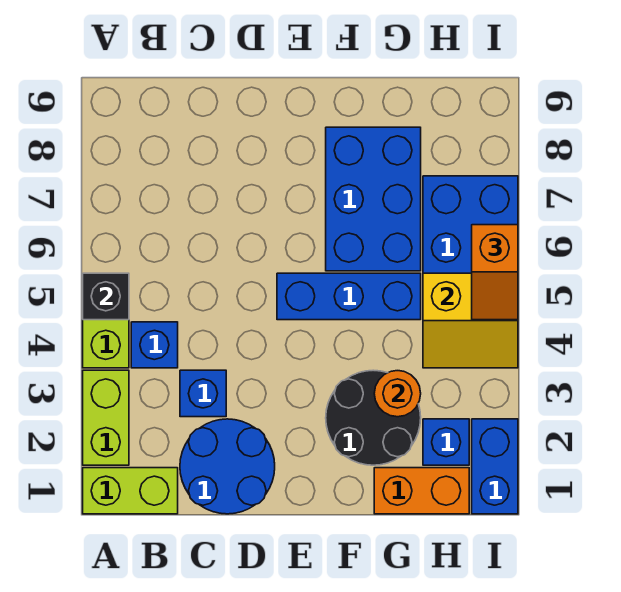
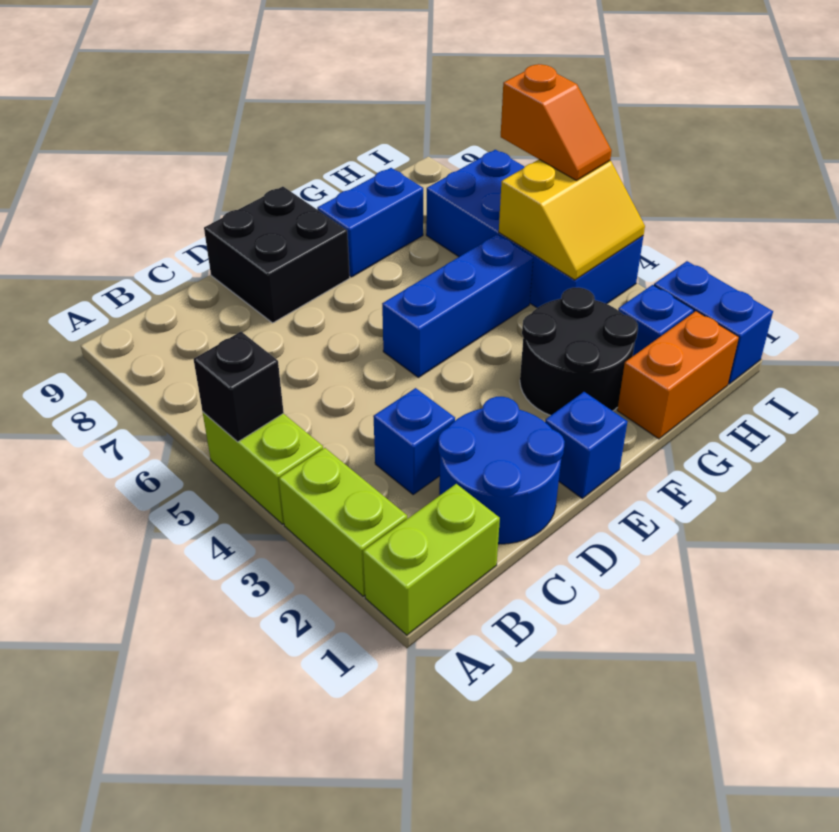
blue brick B4 level 1 -> blue brick E1 level 1
none -> black brick D8:E9 level 1
blue brick F6:G8 level 1 -> blue brick F8:G8 level 1
orange round brick G3 level 2 -> none

